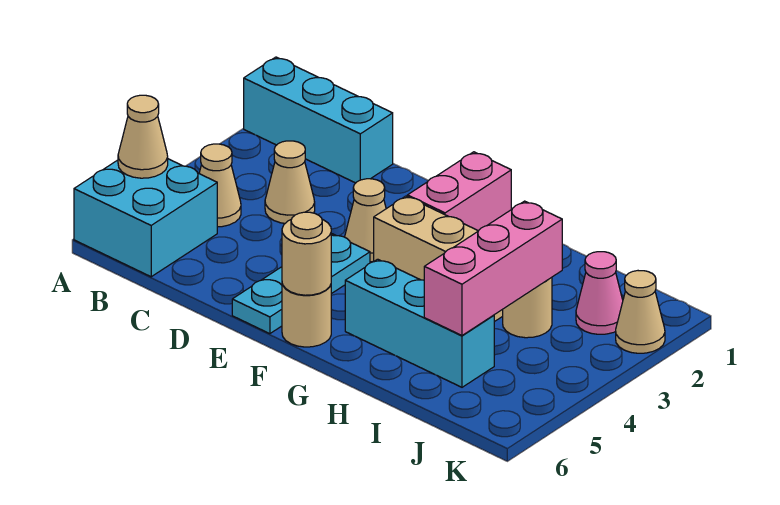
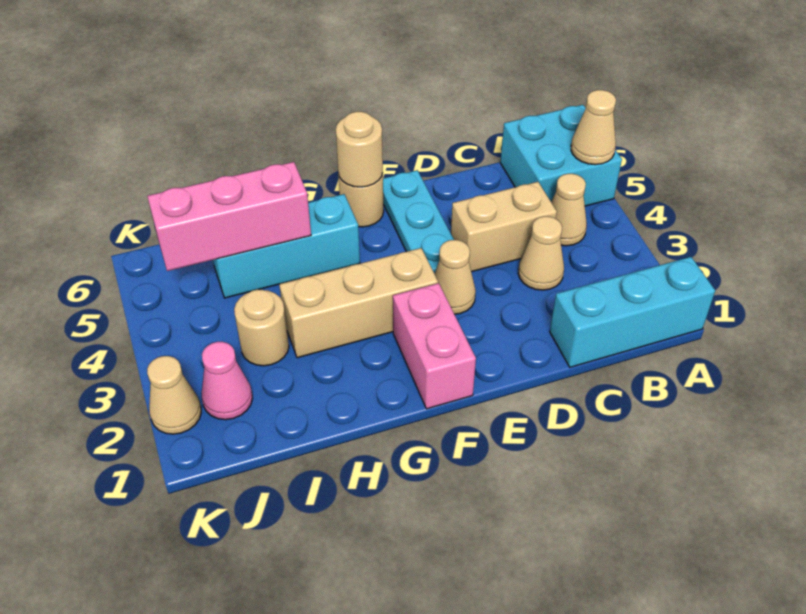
none -> tan brick C4:D4 level 1
pink brick I3:I5 level 2 -> pink brick H5:J5 level 2

